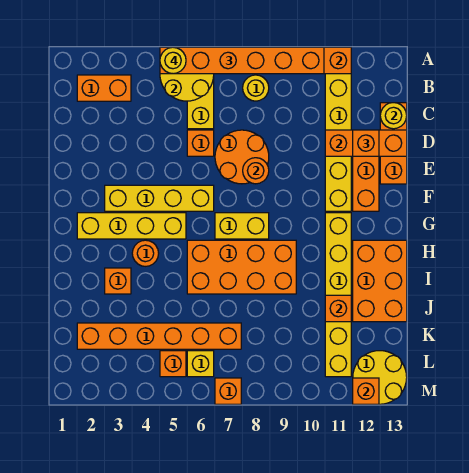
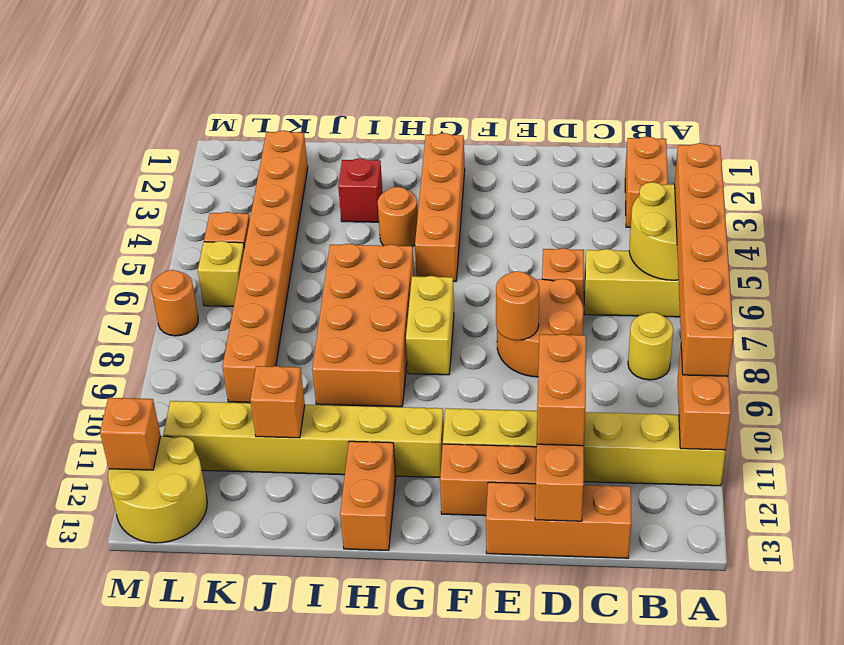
yellow round brick A5 level 4 -> none
yellow round brick C13 level 2 -> none
orange brick D12 level 3 -> orange brick D11:D12 level 3
yellow brick F3:F6 level 1 -> none
yellow brick G2:G5 level 1 -> orange brick G2:G5 level 1
orange brick H12:J13 level 1 -> orange brick H12:H13 level 1
orange brick I3 level 1 -> red brick I3 level 1
orange brick K2:K7 level 1 -> orange brick K2:K9 level 1
orange brick M7 level 1 -> orange round brick M7 level 1

